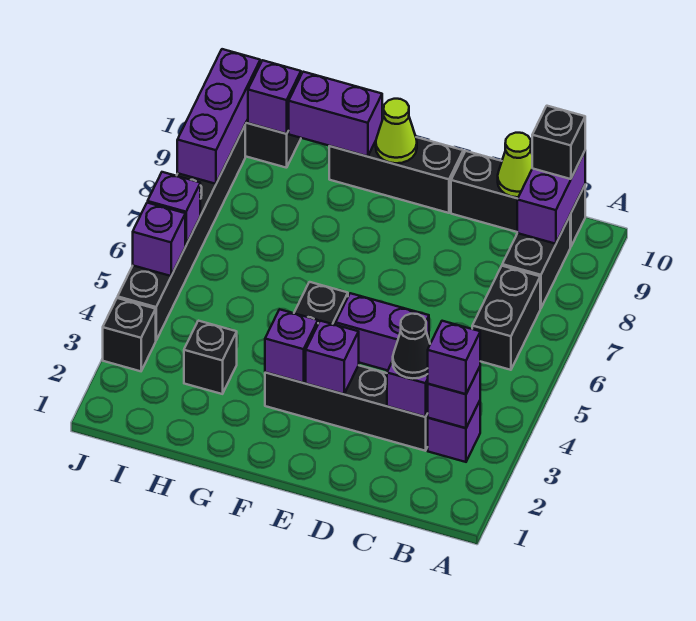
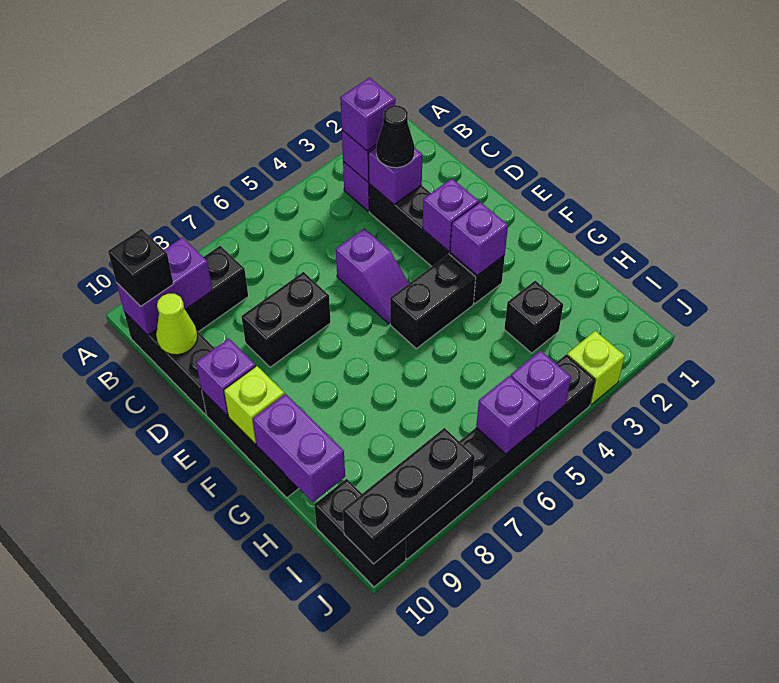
black brick B6:B7 level 1 -> black brick D7:D8 level 1
purple brick D5:E5 level 1 -> purple slope D5:E5 level 1 top D
lime cone F10 level 2 -> lime brick F10 level 2
purple brick I10 level 2 -> purple brick E10 level 2
black brick J3 level 1 -> lime brick J3 level 1
purple brick J8:J10 level 2 -> black brick J8:J10 level 2

